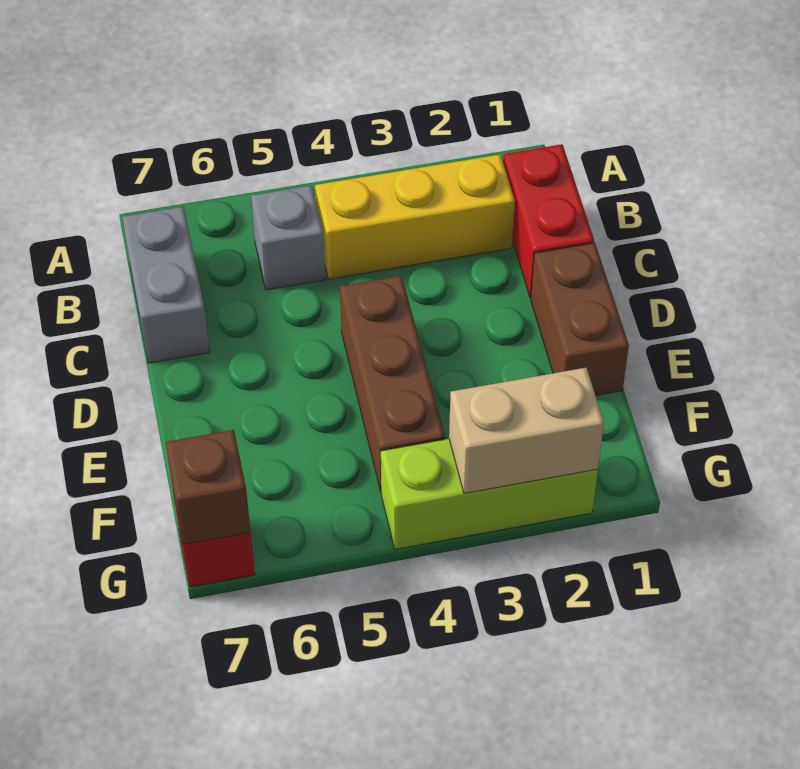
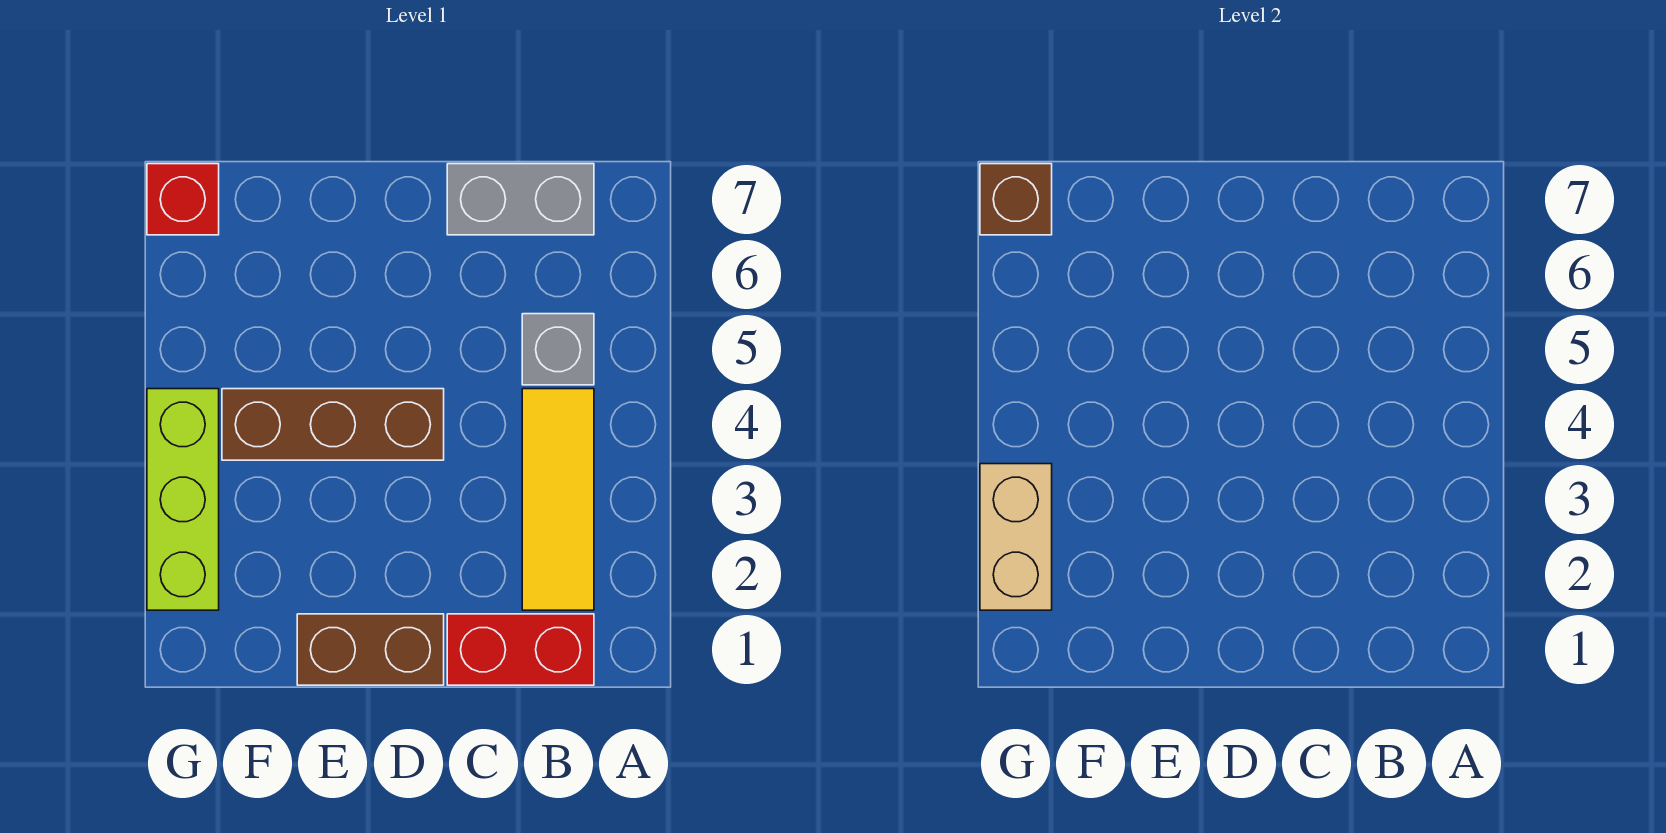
yellow brick B2:B4 level 1 -> yellow tile B2:B4 level 1

